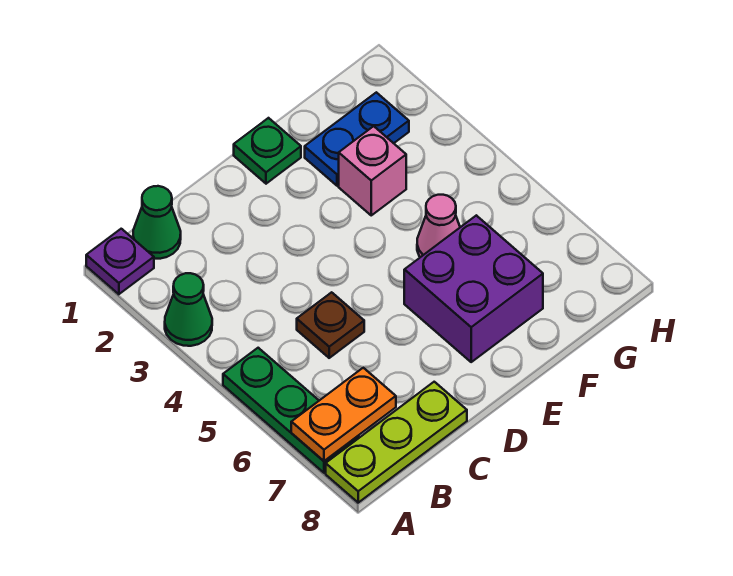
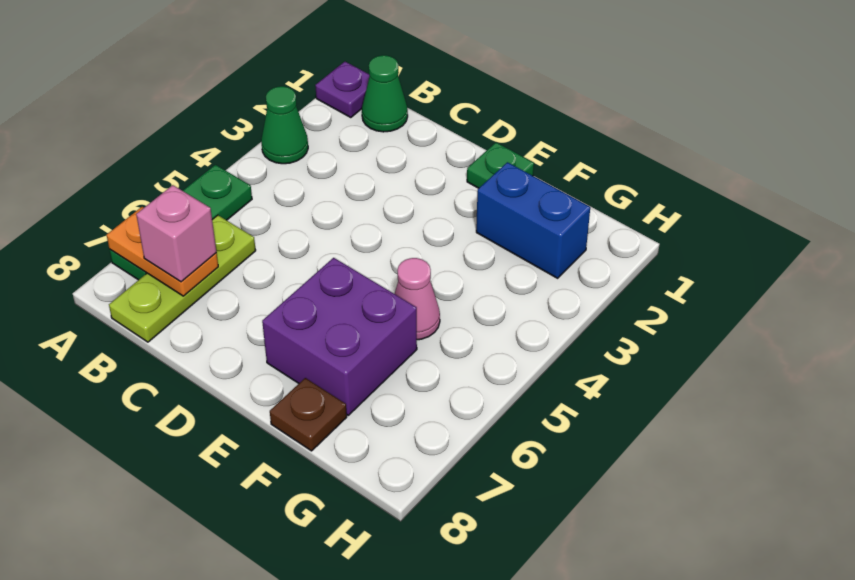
lime plate A8:C8 level 1 -> lime plate B6:B8 level 1
brown plate C5 level 1 -> brown plate F8 level 1
blue plate F2:G2 level 1 -> blue brick F2:G2 level 1
pink brick F3 level 1 -> pink brick B7 level 3

